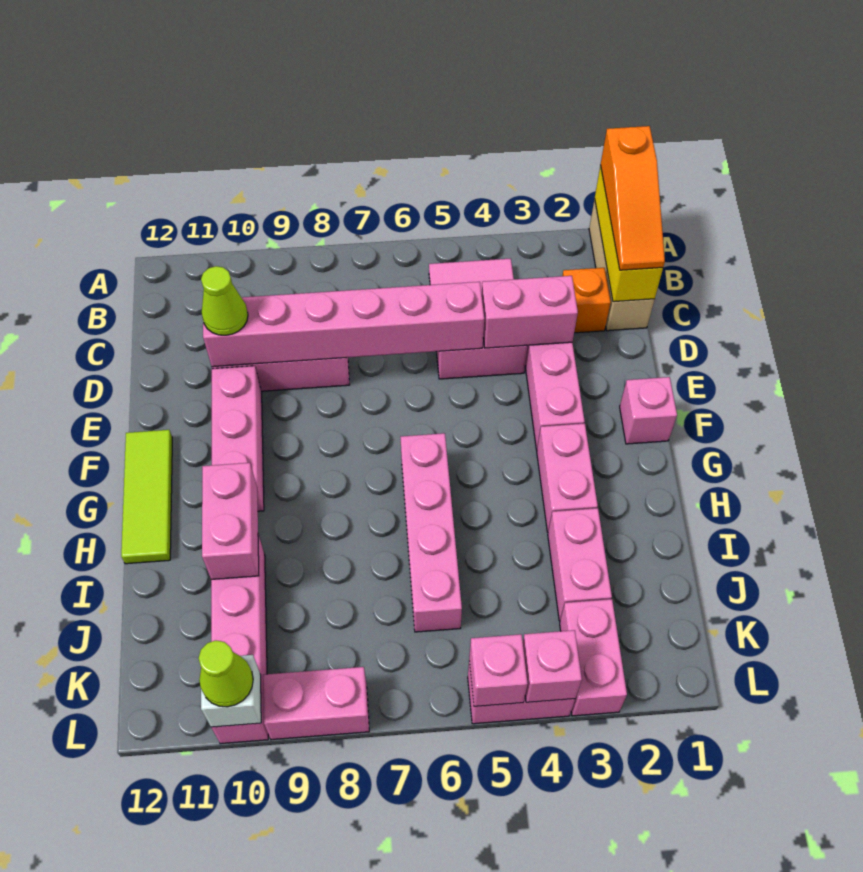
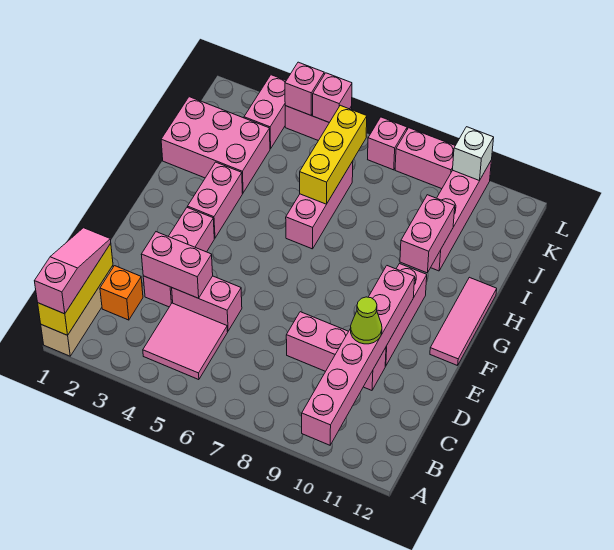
orange slope A1:C1 level 3 top A -> pink slope A1:C1 level 3 top A
pink brick D5:D10 level 2 -> pink brick A10:F10 level 2
pink brick F1 level 1 -> pink brick L7 level 1
lime tile F12:H12 level 1 -> pink tile F12:H12 level 1
pink brick G6:J6 level 1 -> pink brick H6:J6 level 1
pink brick I3:J3 level 1 -> pink brick I1:J3 level 1
none -> yellow brick I6:K6 level 2
lime cone L10 level 3 -> none

